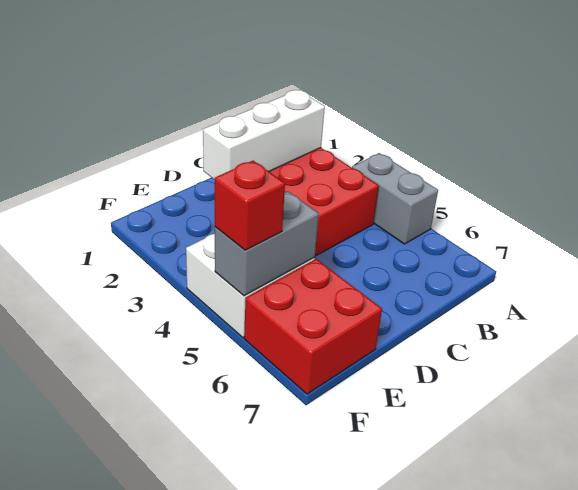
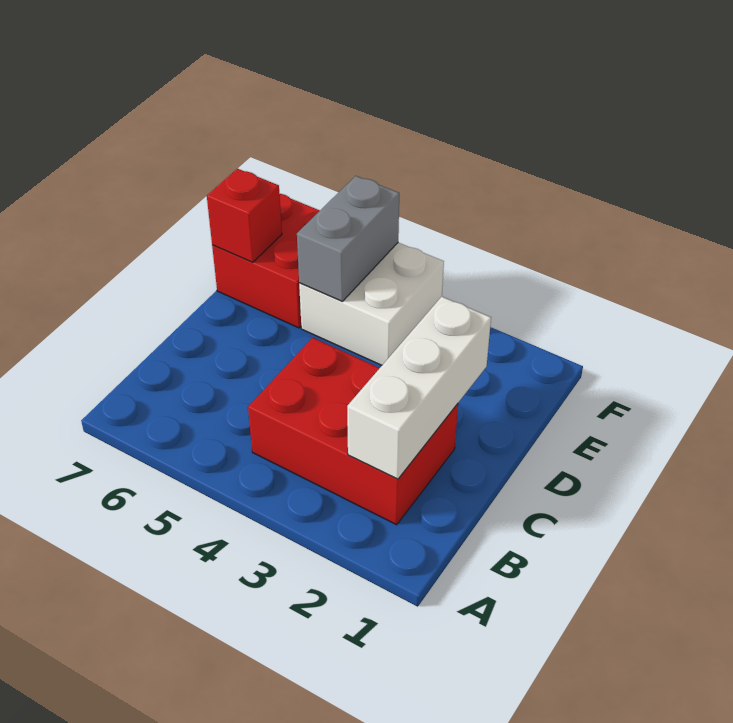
grey brick A4:A5 level 1 -> none
red brick F5 level 3 -> red brick E7 level 2

